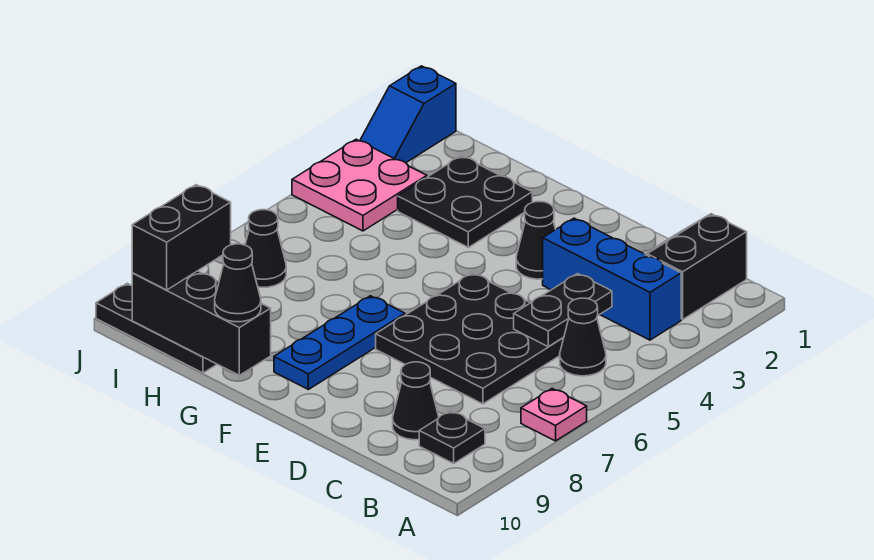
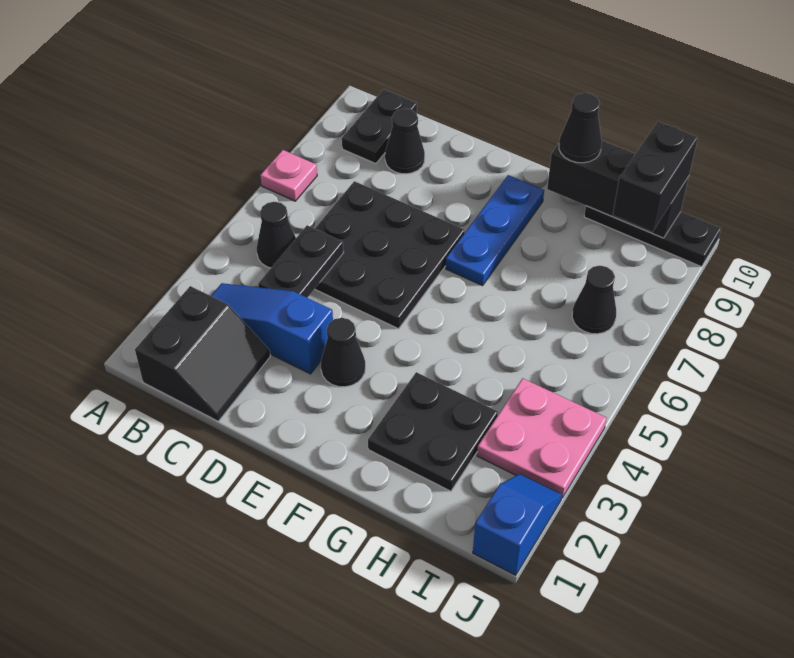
blue brick B3:D3 level 1 -> blue slope B3:D3 level 1 top D
black plate B9 level 1 -> black plate B9:B10 level 1

